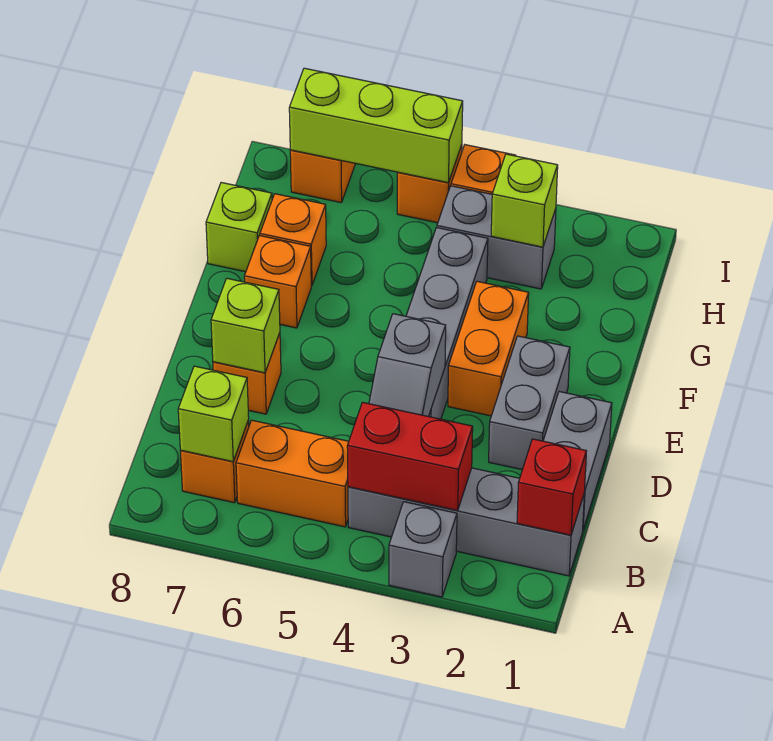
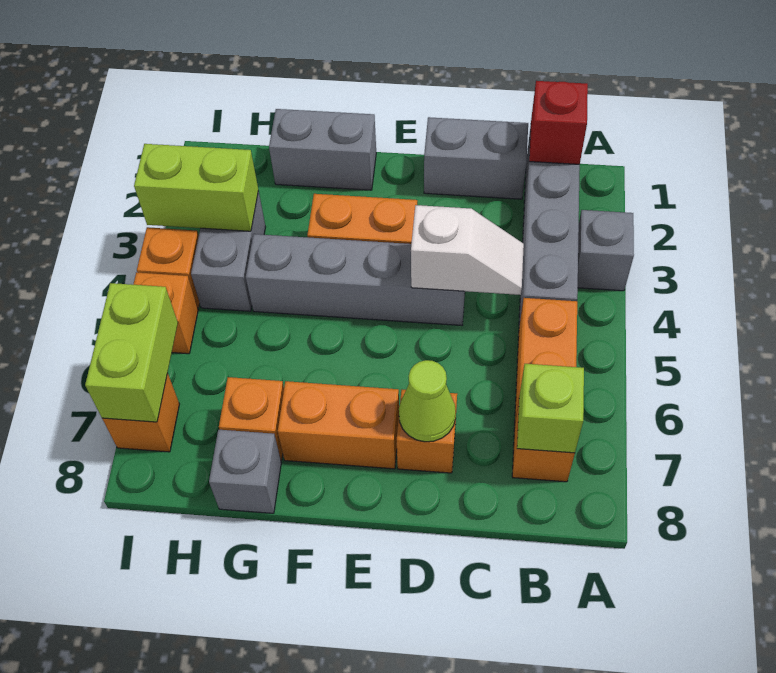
red brick B3:B4 level 2 -> none
grey slope C4:D4 level 2 top D -> white slope C4:D4 level 2 top D
grey brick D2:E2 level 1 -> grey brick F1:G1 level 1
lime brick D7 level 2 -> lime cone D7 level 2
orange brick F7 level 1 -> orange brick E7:F7 level 1
lime brick G8 level 1 -> grey brick G8 level 1
lime brick H3 level 2 -> lime brick H3:I3 level 2
lime brick I5:I7 level 2 -> lime brick I6:I7 level 2

